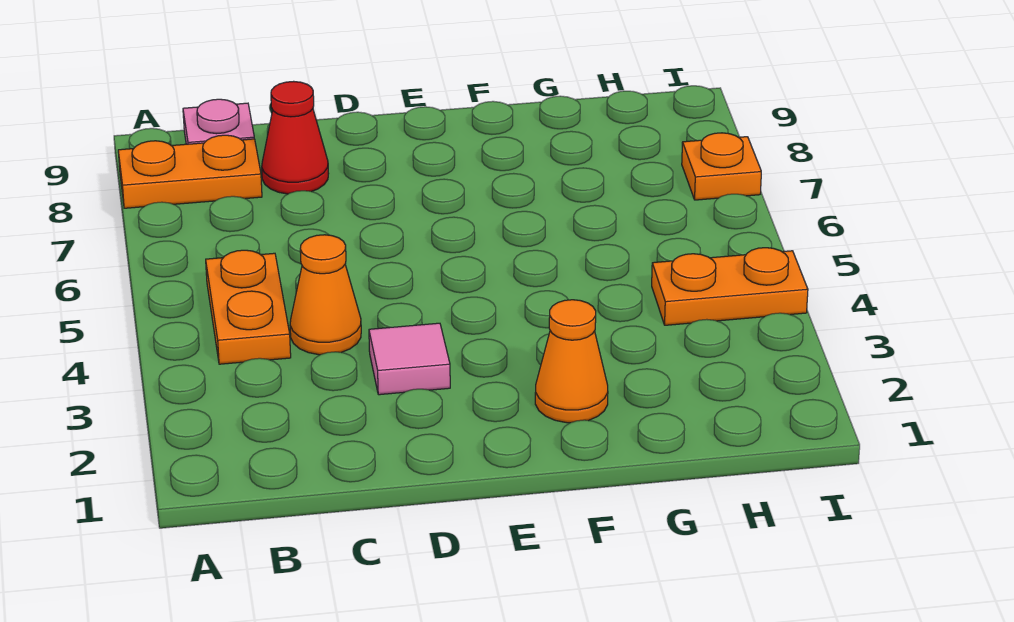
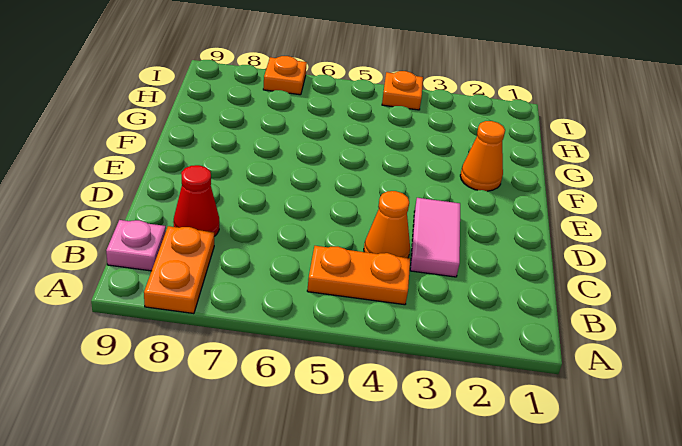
pink tile D3 level 1 -> pink tile C3:D3 level 1
orange plate H4:I4 level 1 -> orange plate I4 level 1

